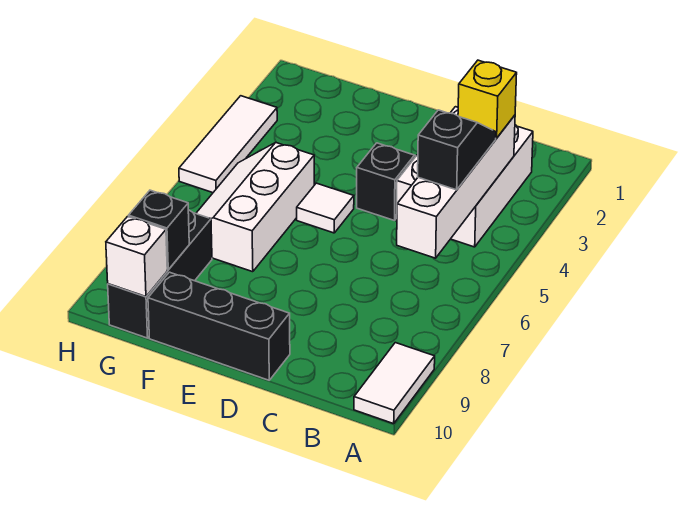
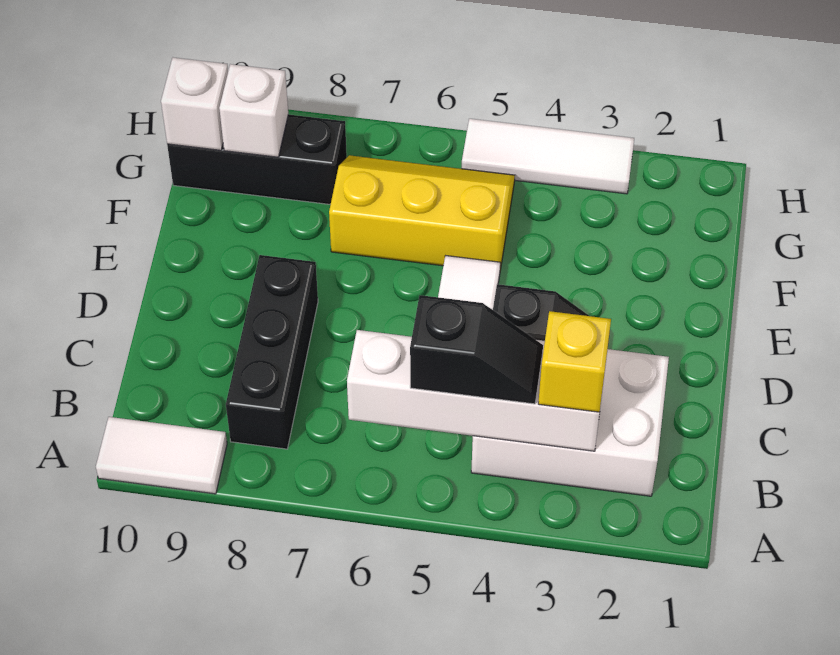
black brick D10:F10 level 1 -> black brick B8:D8 level 1
white slope F5:G7 level 1 top F -> yellow slope F5:G7 level 1 top F
black brick G9 level 2 -> white brick G9 level 2

